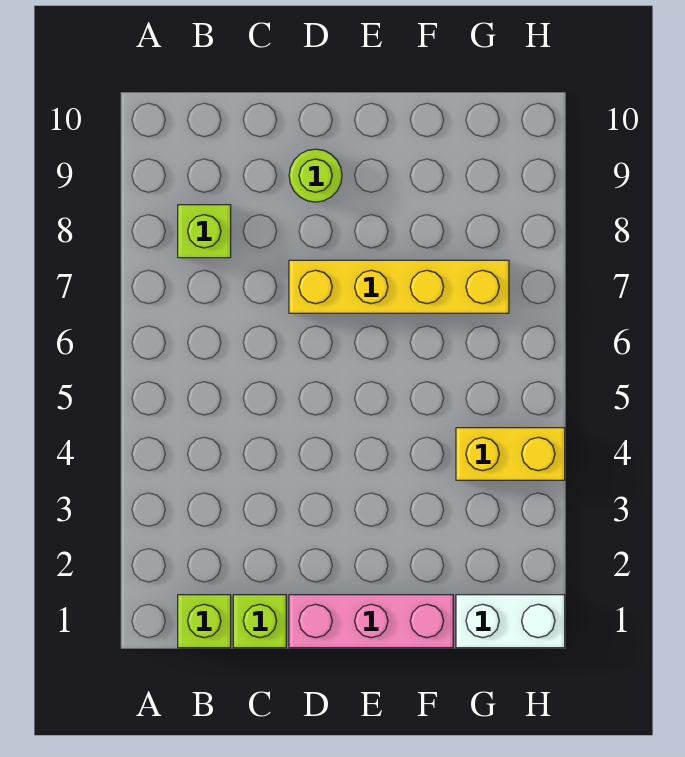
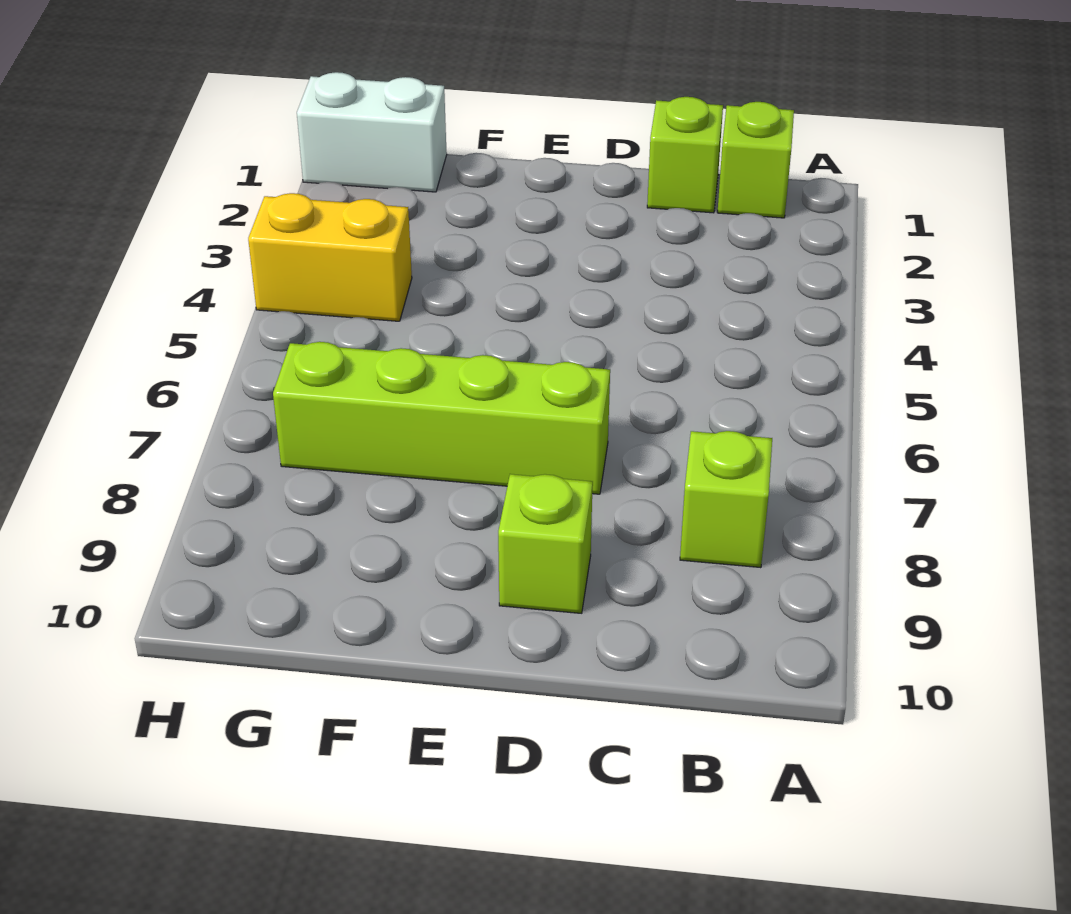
pink brick D1:F1 level 1 -> none
yellow brick D7:G7 level 1 -> lime brick D7:G7 level 1
lime round brick D9 level 1 -> lime brick D9 level 1

